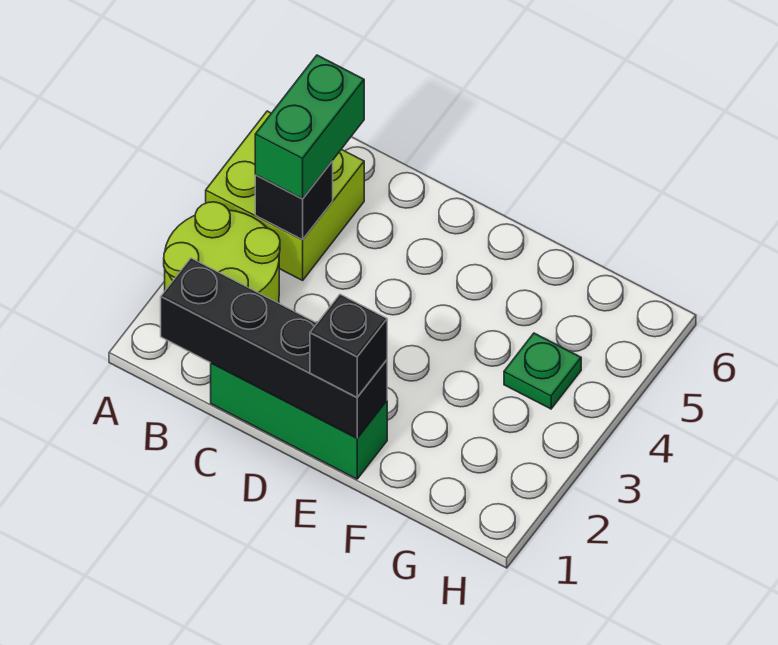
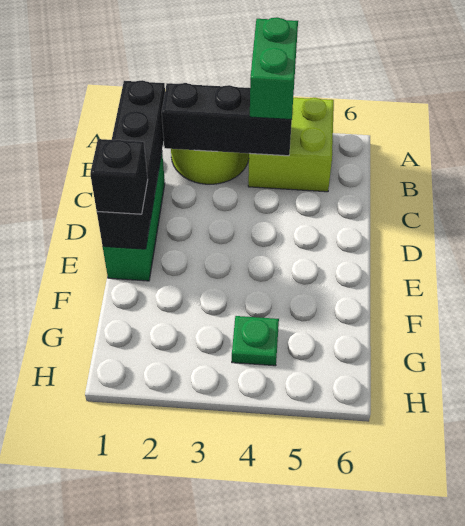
black brick B4 level 2 -> black brick B2:B4 level 2
green brick B4:B5 level 3 -> green brick A4:B4 level 3

